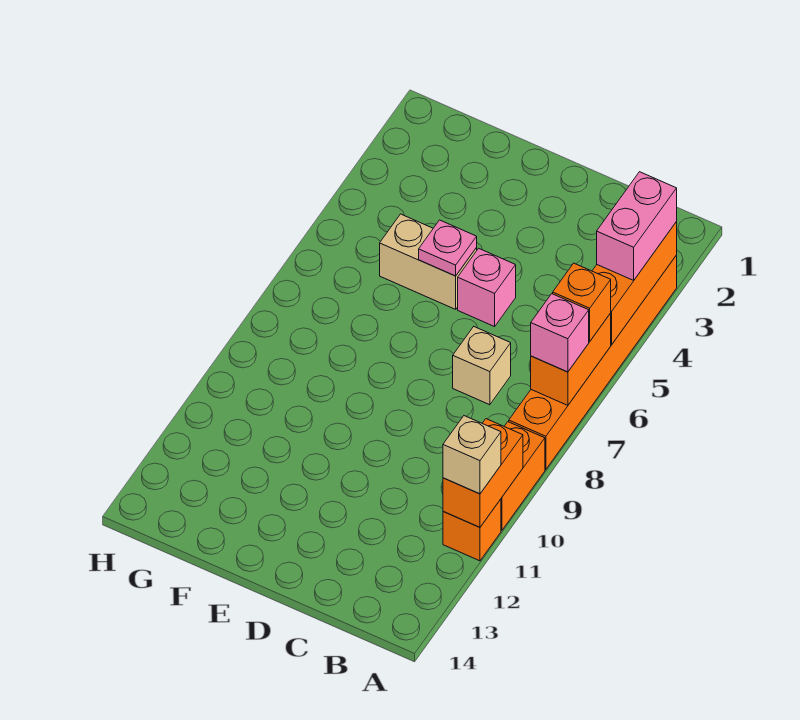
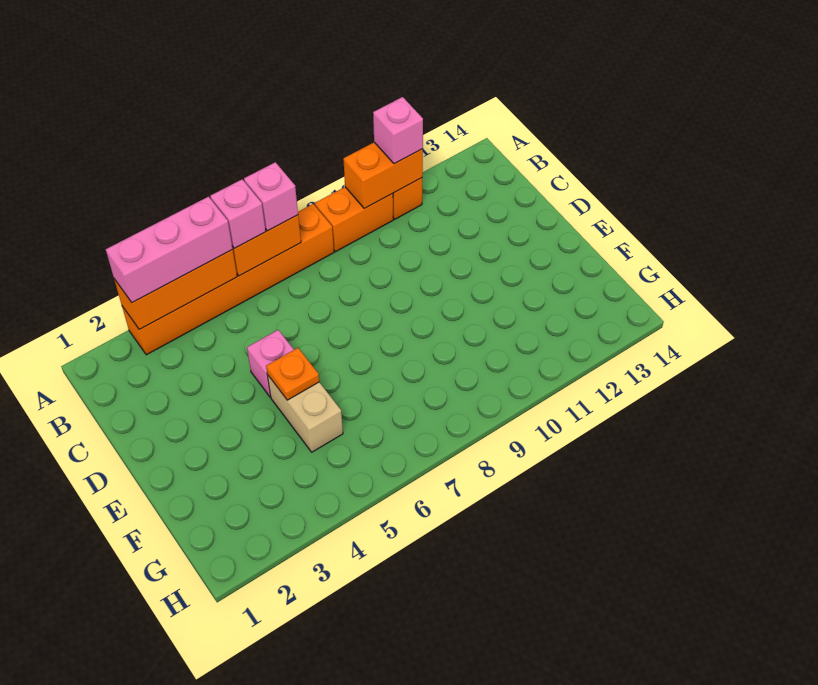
pink brick A3:A4 level 3 -> pink brick A3:A5 level 3
orange brick A6 level 3 -> pink brick A6 level 3
tan brick A11 level 3 -> pink brick A11 level 3
tan brick C7 level 1 -> none
pink plate E5 level 2 -> orange plate E5 level 2

